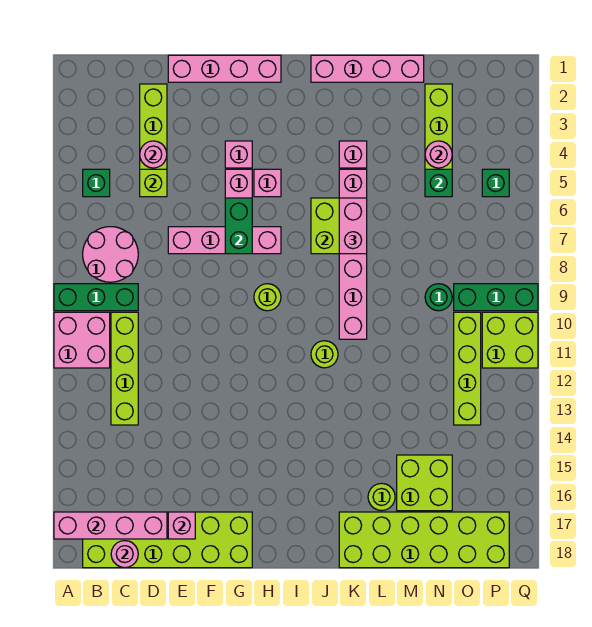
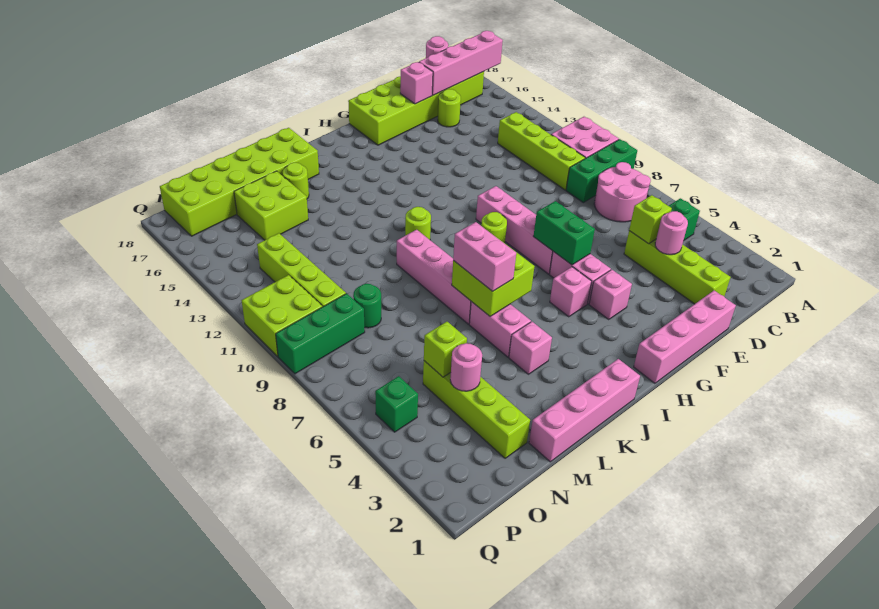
none -> lime round brick D16 level 1
pink brick E7:H7 level 1 -> pink brick G7:G10 level 1
green brick N5 level 2 -> lime brick N5 level 2

